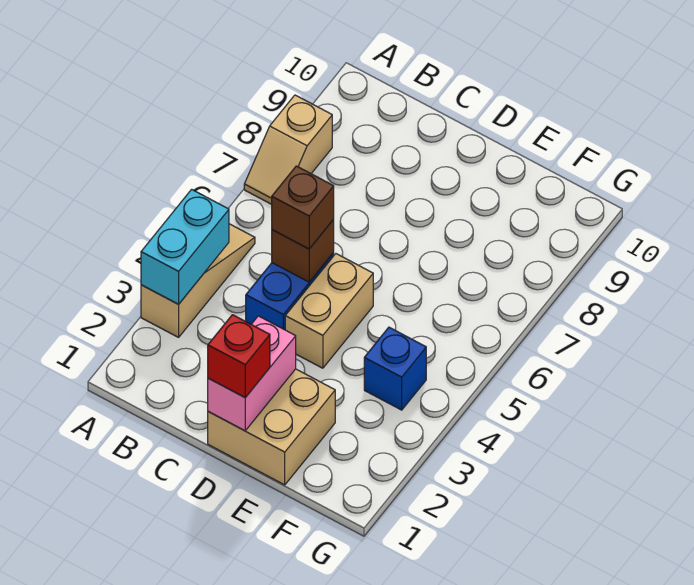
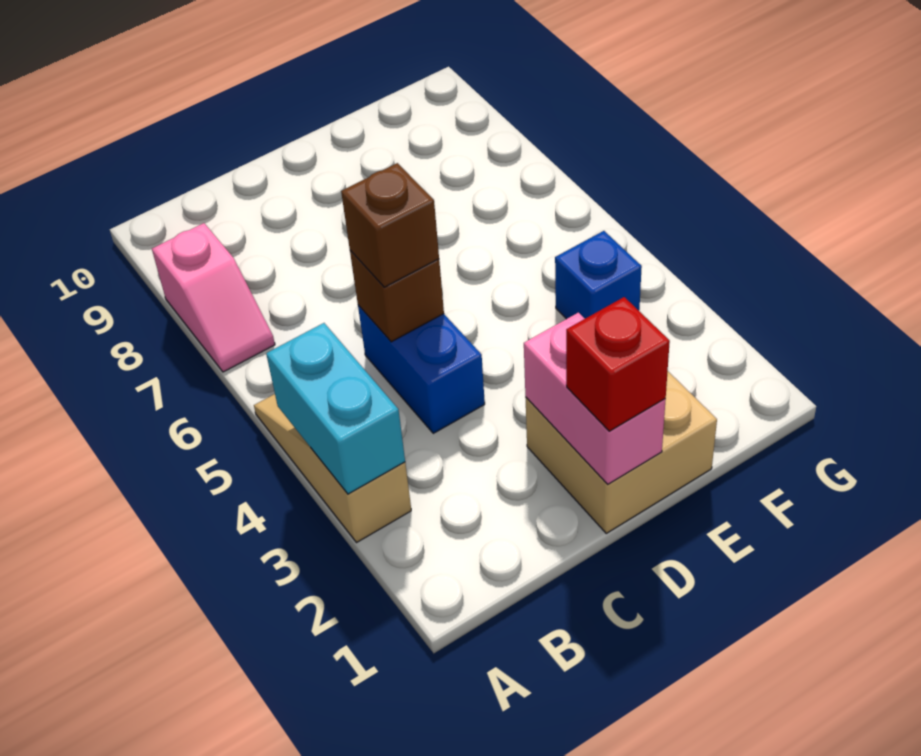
tan slope A7:A8 level 1 top 8 -> pink slope A7:A8 level 1 top 8
tan brick D4:D5 level 1 -> none

